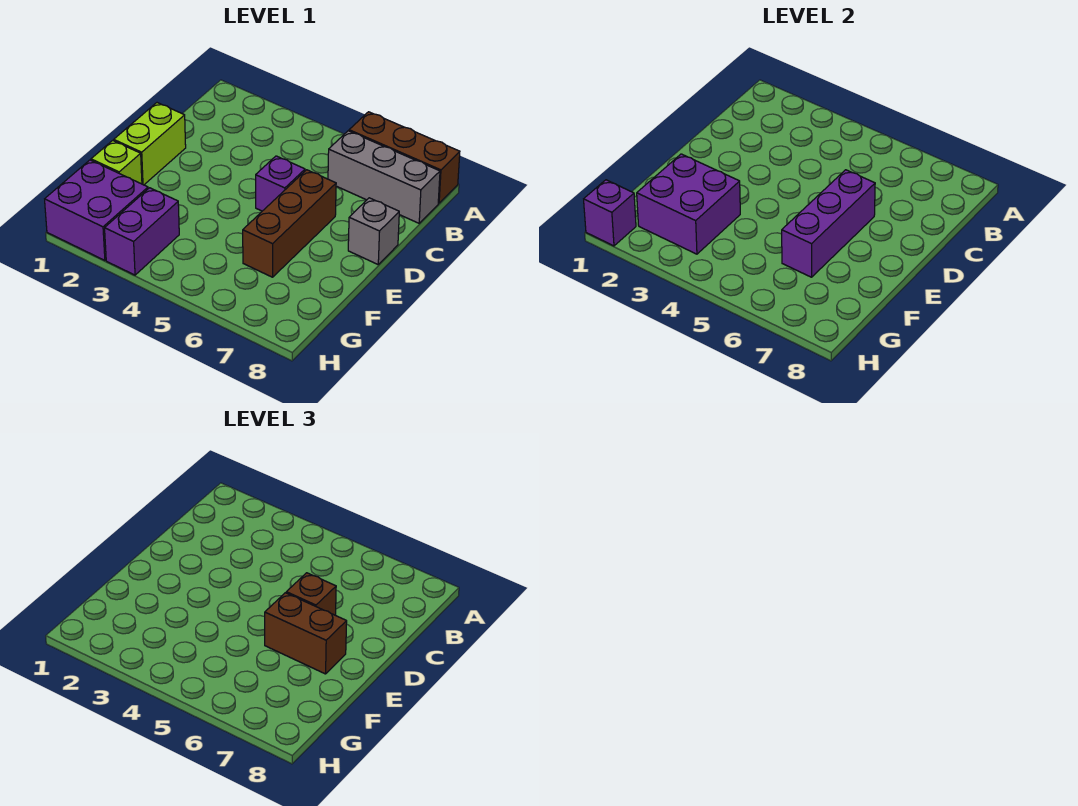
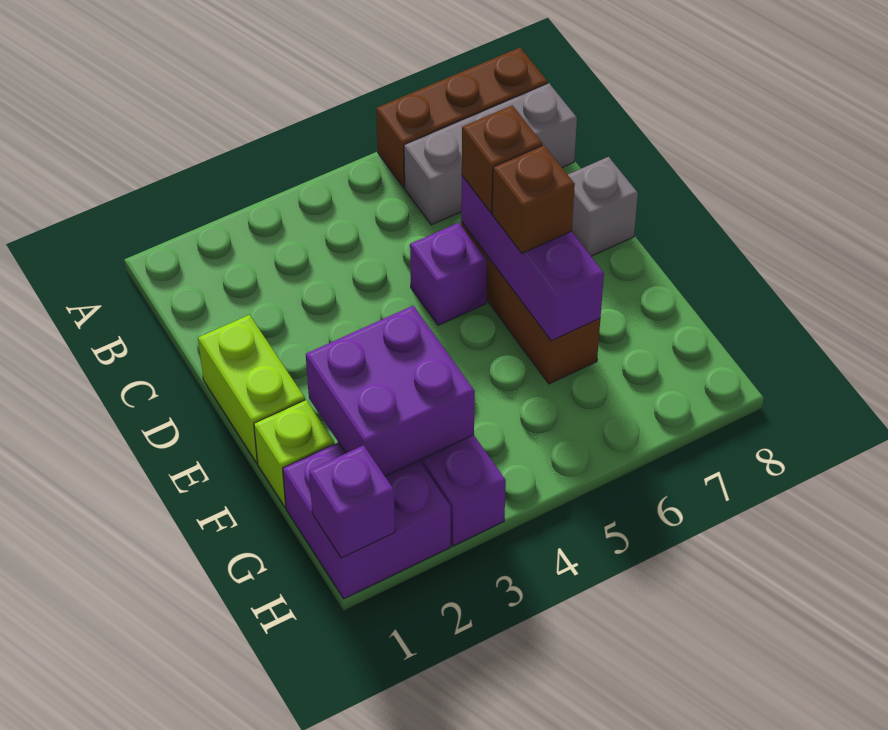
brown brick E6:E7 level 3 -> brown brick E6 level 3

